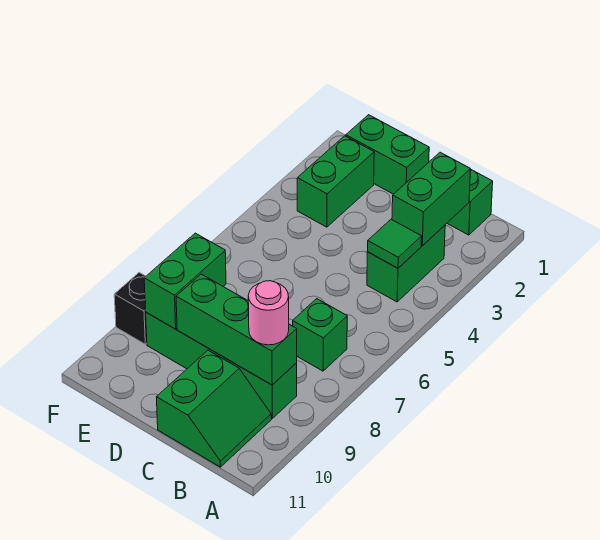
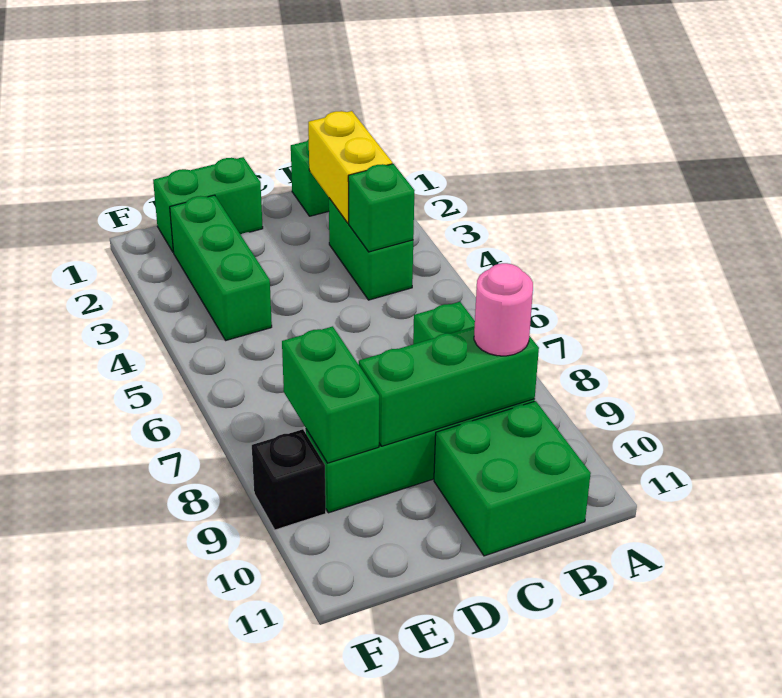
green brick B2:B3 level 2 -> yellow brick B2:B3 level 2
green tile B4 level 2 -> green brick B4 level 2
green slope B10:C11 level 1 top C -> green brick B10:C11 level 1
green brick E2:E3 level 1 -> green brick E2:E4 level 1

